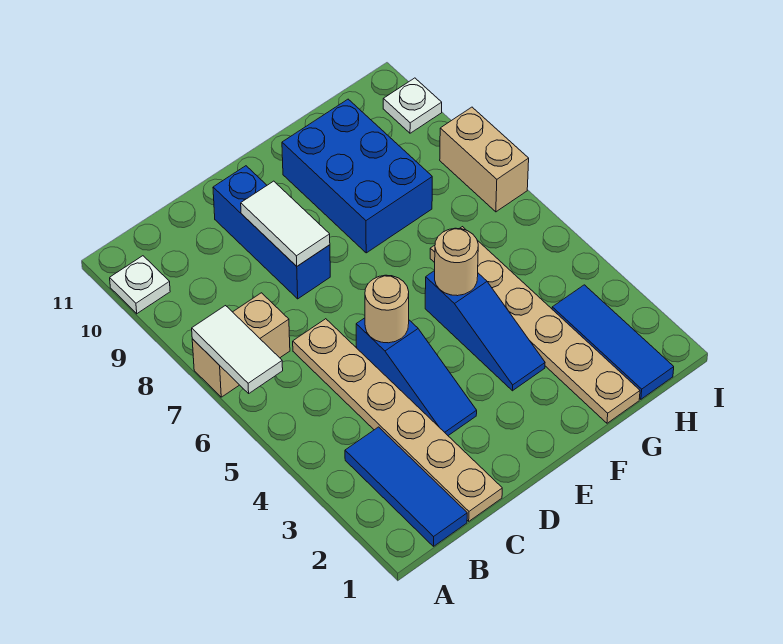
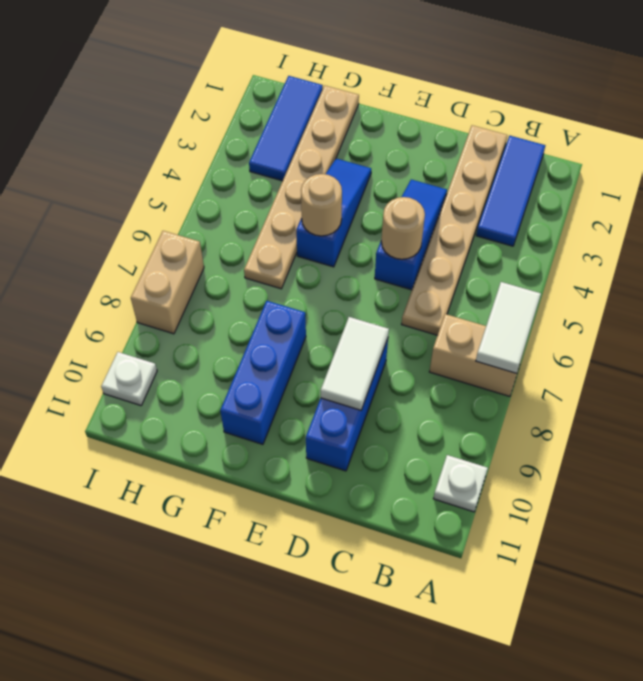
blue brick F8:G10 level 1 -> blue brick F8:F10 level 1

